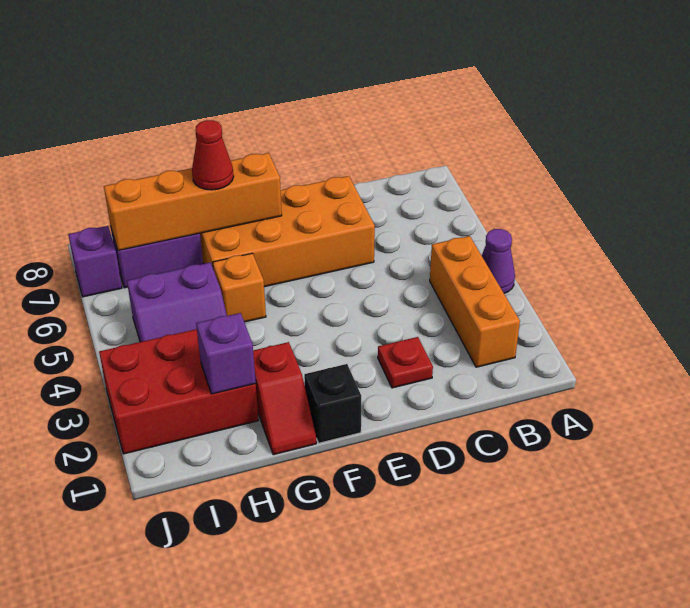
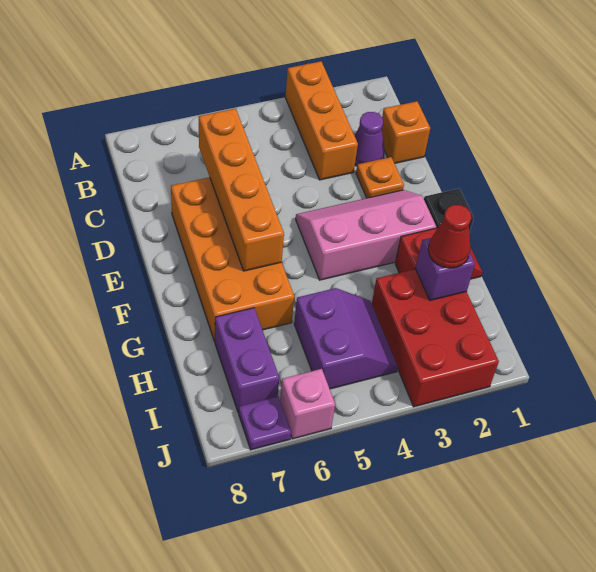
purple cone A4 level 1 -> purple cone C2 level 1
orange brick B2:B4 level 1 -> orange brick A3:C3 level 1
red plate D2 level 1 -> orange plate D2 level 1
none -> pink slope E2:F4 level 1 top F
orange brick F7:I7 level 2 -> orange brick C6:F6 level 2
orange brick G5 level 1 -> orange brick C1 level 1
red cone G7 level 3 -> red cone H2 level 3
none -> pink brick J6 level 1
purple brick J7 level 1 -> purple plate J7 level 1

